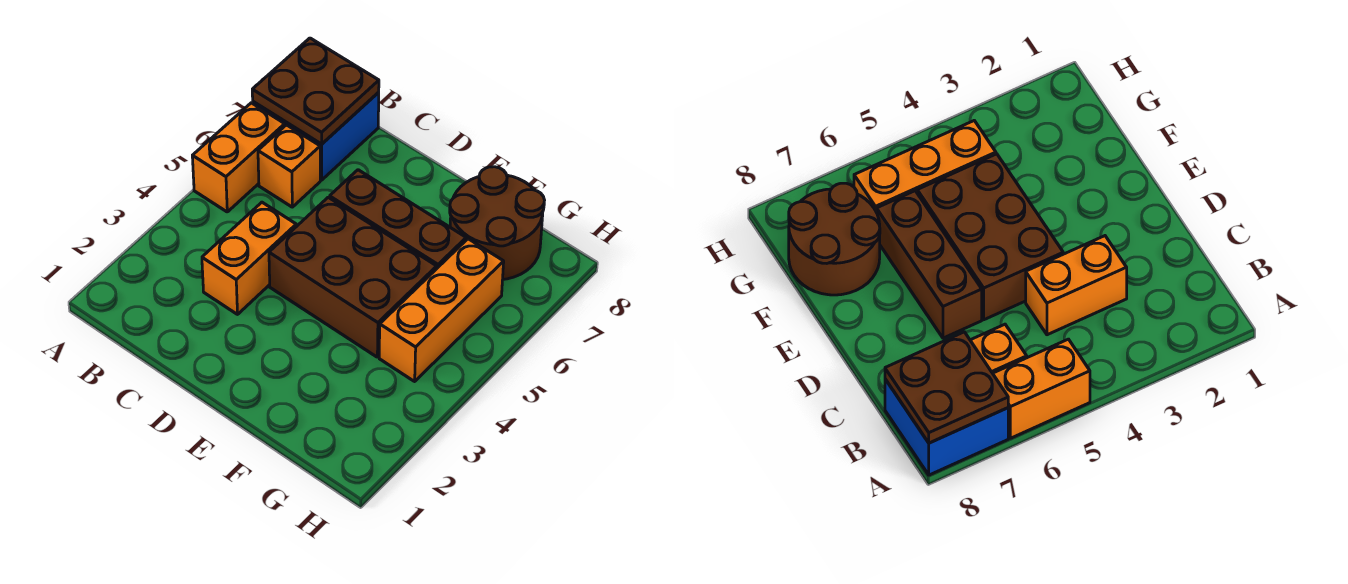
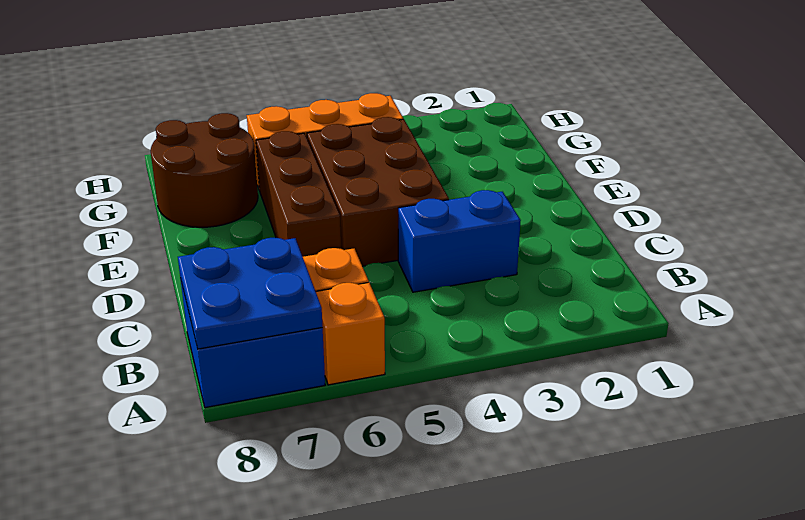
orange brick A5:A6 level 1 -> orange brick A6 level 1
brown plate A7:B8 level 2 -> blue plate A7:B8 level 2
orange brick C3:C4 level 1 -> blue brick C3:C4 level 1

